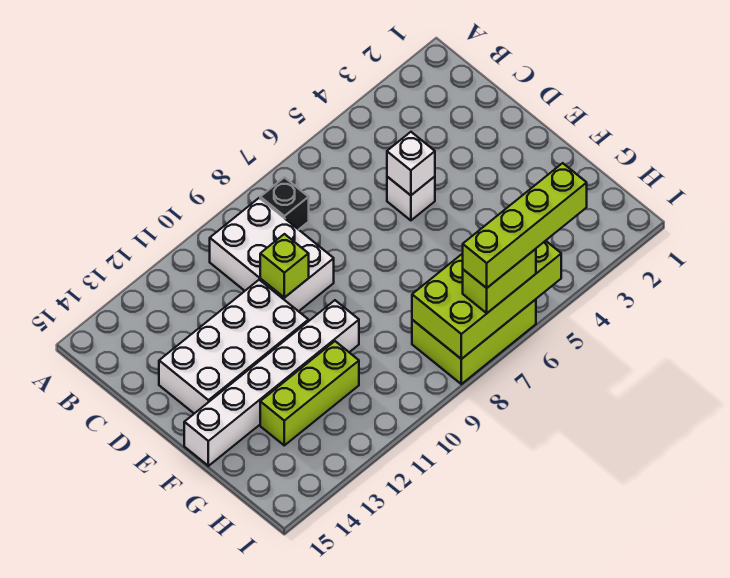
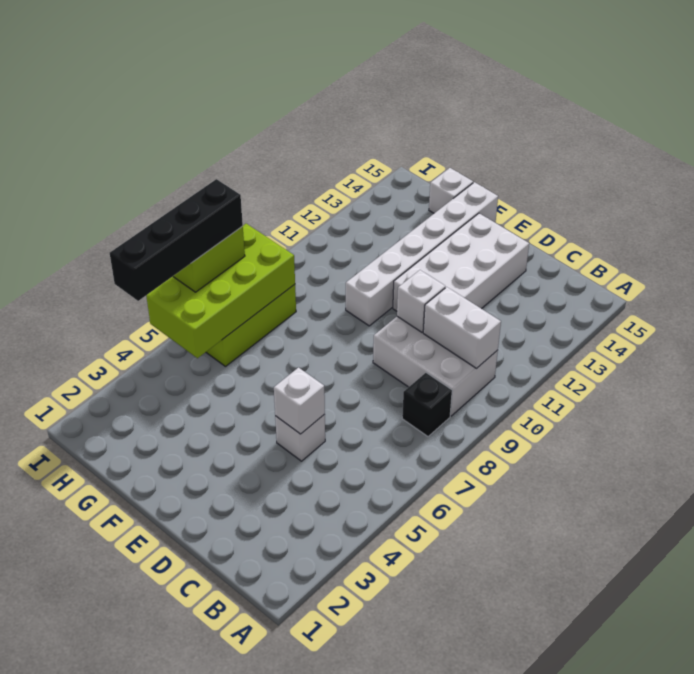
none -> white brick B10:C10 level 2
lime brick D10 level 2 -> white brick D10 level 2
lime brick G11:G13 level 1 -> none
none -> white brick G15 level 1
lime brick I4:I7 level 4 -> black brick I4:I7 level 4

